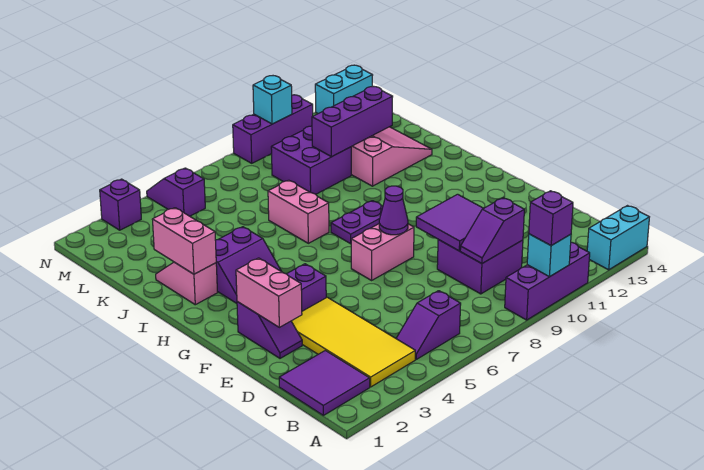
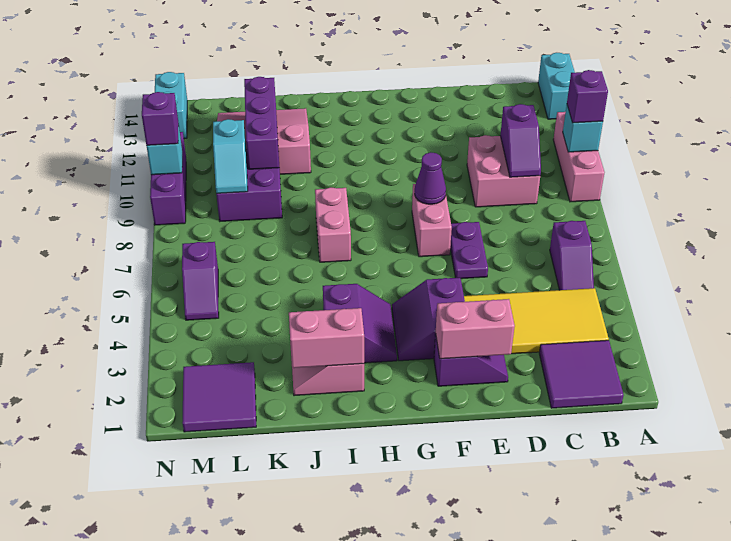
purple brick A9:A11 level 1 -> pink brick A9:A11 level 1
purple brick C9:D10 level 1 -> pink brick C9:D10 level 1
purple tile D9:E10 level 2 -> purple tile L1:M2 level 1
purple plate H8:H9 level 1 -> purple plate E6:E7 level 1
pink brick I7:J7 level 1 -> pink brick I7:I8 level 1
none -> cyan slope L9:L10 level 2 top 10
purple slope M5:N5 level 1 top M -> purple slope M5:M6 level 1 top 6
purple brick N3 level 1 -> purple brick N10 level 3

